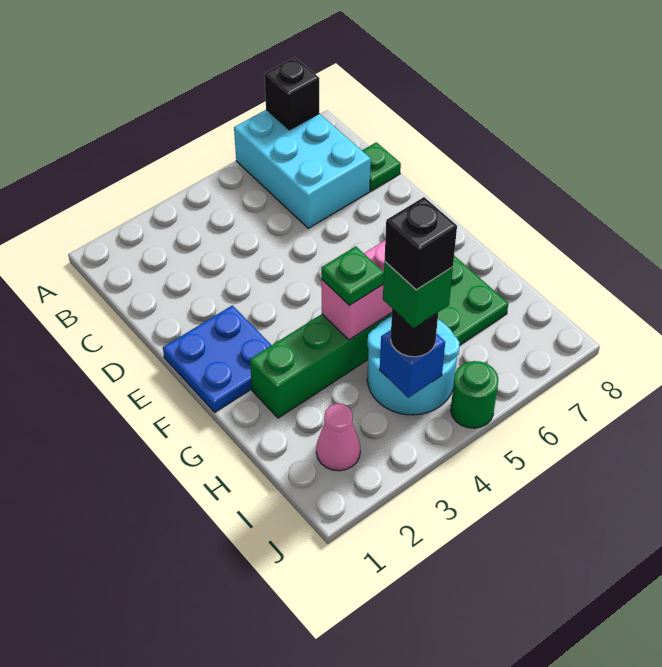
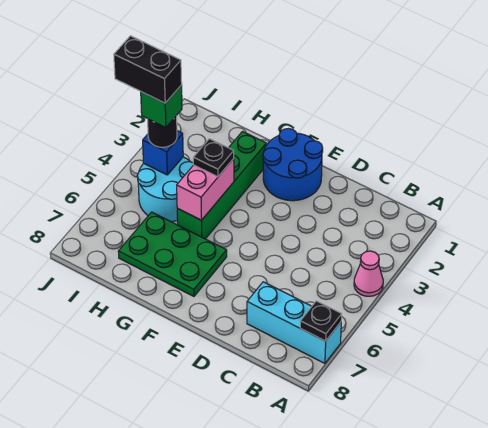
cyan brick A6:C7 level 1 -> cyan brick A7:C7 level 1
black brick A7 level 2 -> black plate A7 level 2
green plate C8 level 1 -> none
blue plate E1:F2 level 1 -> blue round brick E1:F2 level 1
green plate G4 level 3 -> black plate G4 level 3
pink cone I2 level 1 -> pink cone A4 level 1
black brick I4 level 5 -> black brick I4:J4 level 5
green round brick J5 level 1 -> none

